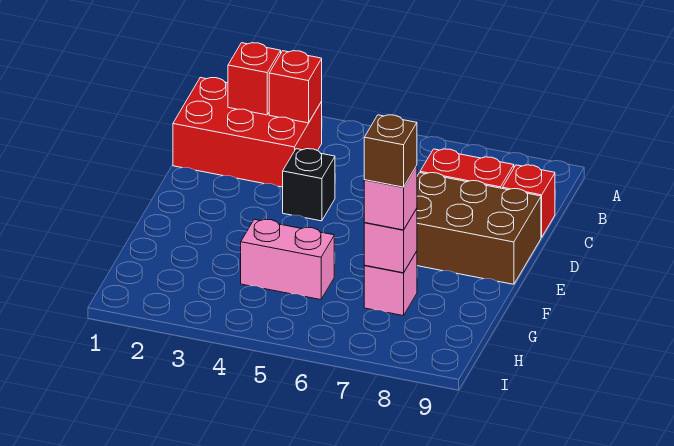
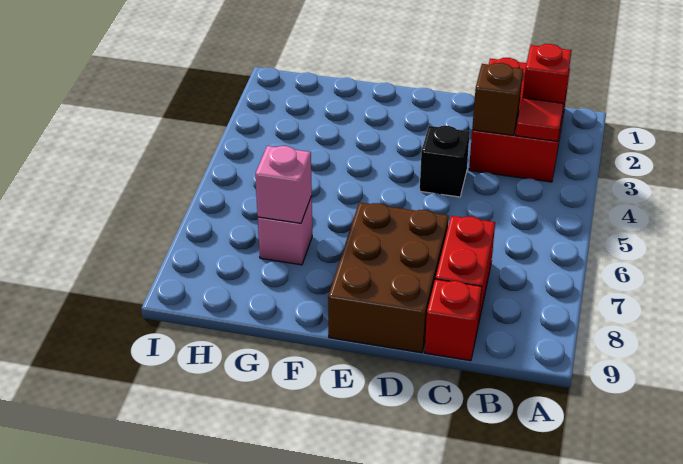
red brick B3 level 2 -> red tile B3 level 2
pink brick G4:G5 level 1 -> none
pink brick G7 level 3 -> none
brown brick G7 level 4 -> brown brick C3 level 2

